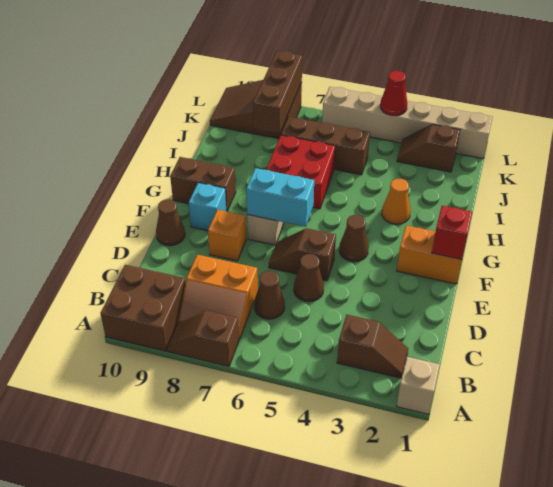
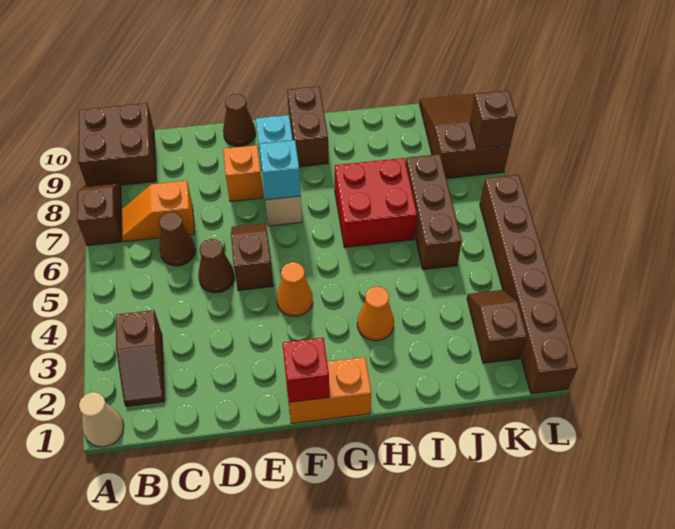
tan brick A1 level 1 -> tan cone A1 level 1
orange slope B7:C8 level 1 top C -> orange slope B7:C7 level 1 top C
orange brick F1:F2 level 1 -> orange brick F1:G1 level 1
brown cone F4 level 1 -> orange cone F4 level 1
cyan brick F6:F7 level 2 -> cyan brick F7 level 2
brown brick J8:L8 level 2 -> brown brick L8 level 2
tan brick L1:L6 level 1 -> brown brick L1:L6 level 1
red cone L4 level 2 -> none

